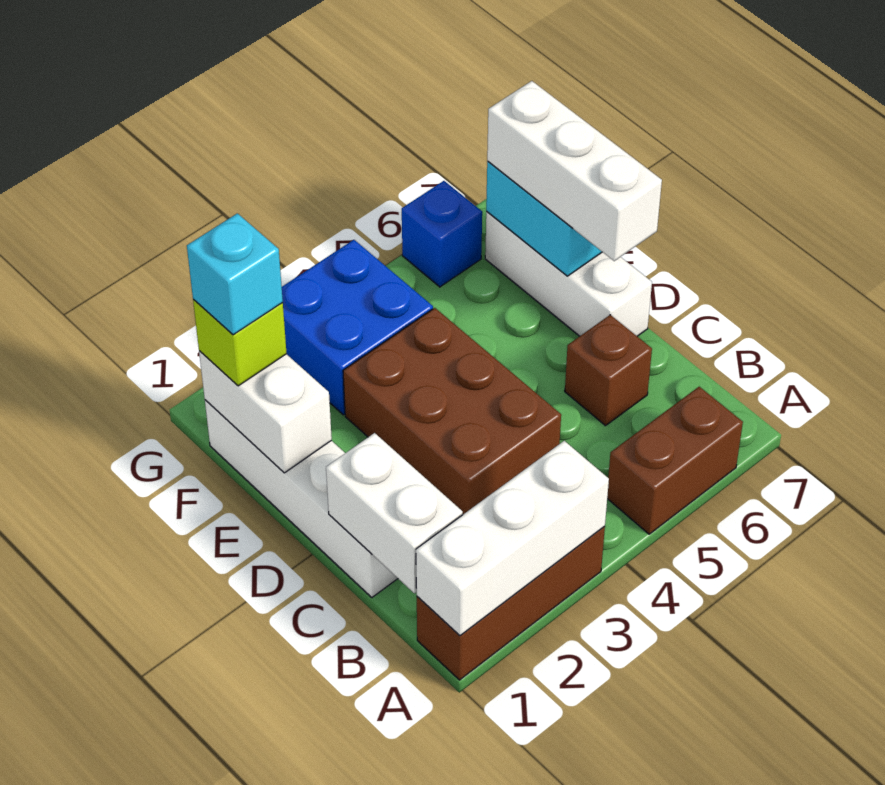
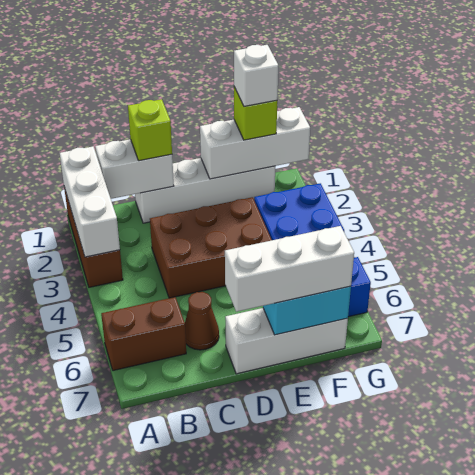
brown brick A5:A6 level 1 -> brown brick A6:B6 level 1
none -> lime brick C1 level 3
brown brick C6 level 1 -> brown cone C6 level 1
white brick E1:F1 level 2 -> white brick E1:G1 level 2
cyan brick F1 level 4 -> white brick F1 level 4

